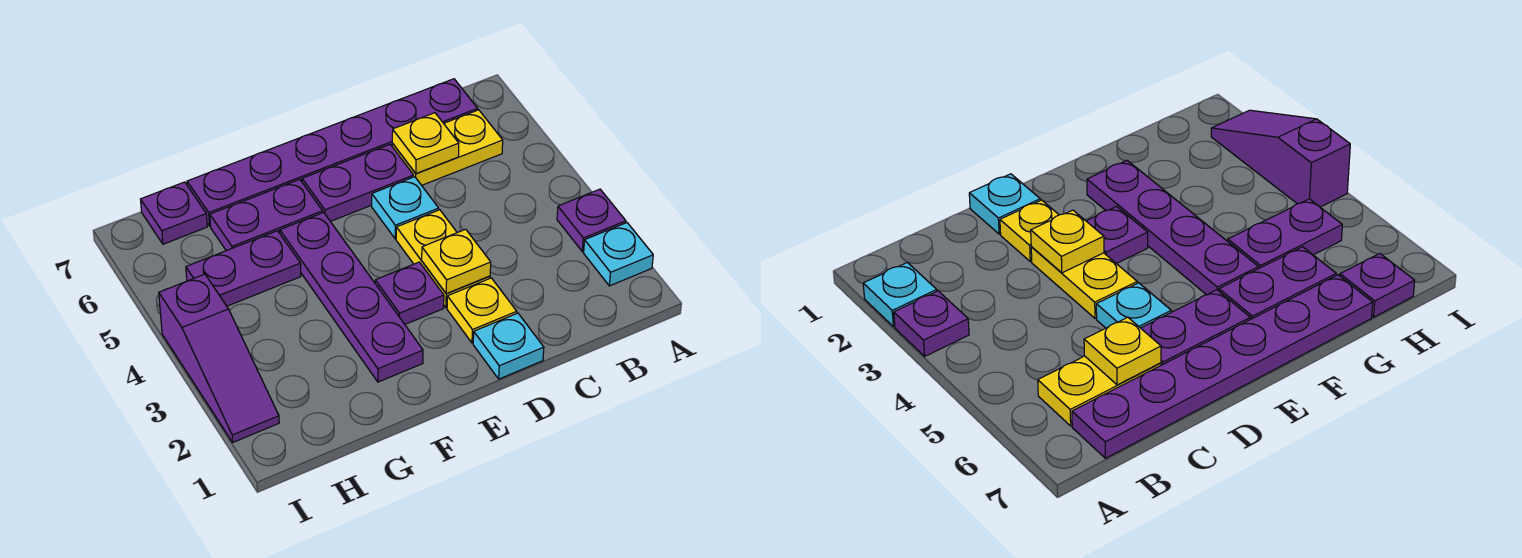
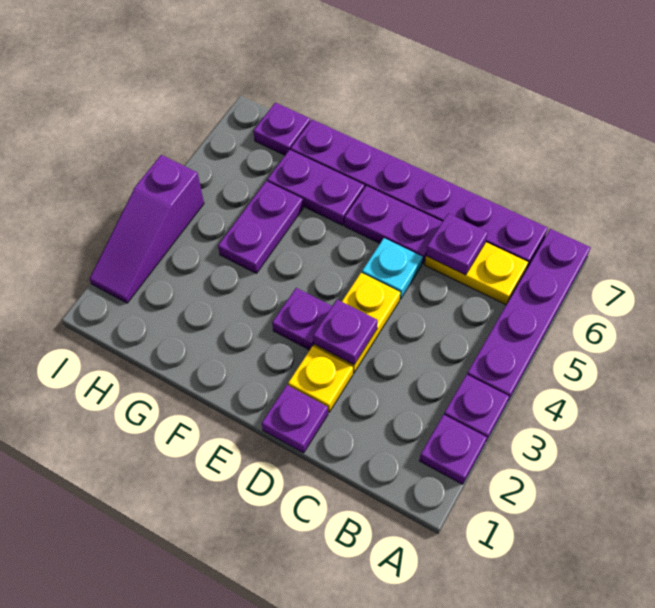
cyan plate A2 level 1 -> purple plate A2 level 1
yellow plate C6 level 2 -> purple plate C6 level 2
cyan plate D1 level 1 -> purple plate D1 level 1
yellow plate D3 level 2 -> purple plate D3 level 2
purple plate F2:F5 level 1 -> purple plate A4:A7 level 1
purple plate G5:H5 level 1 -> purple plate G4:G5 level 1

